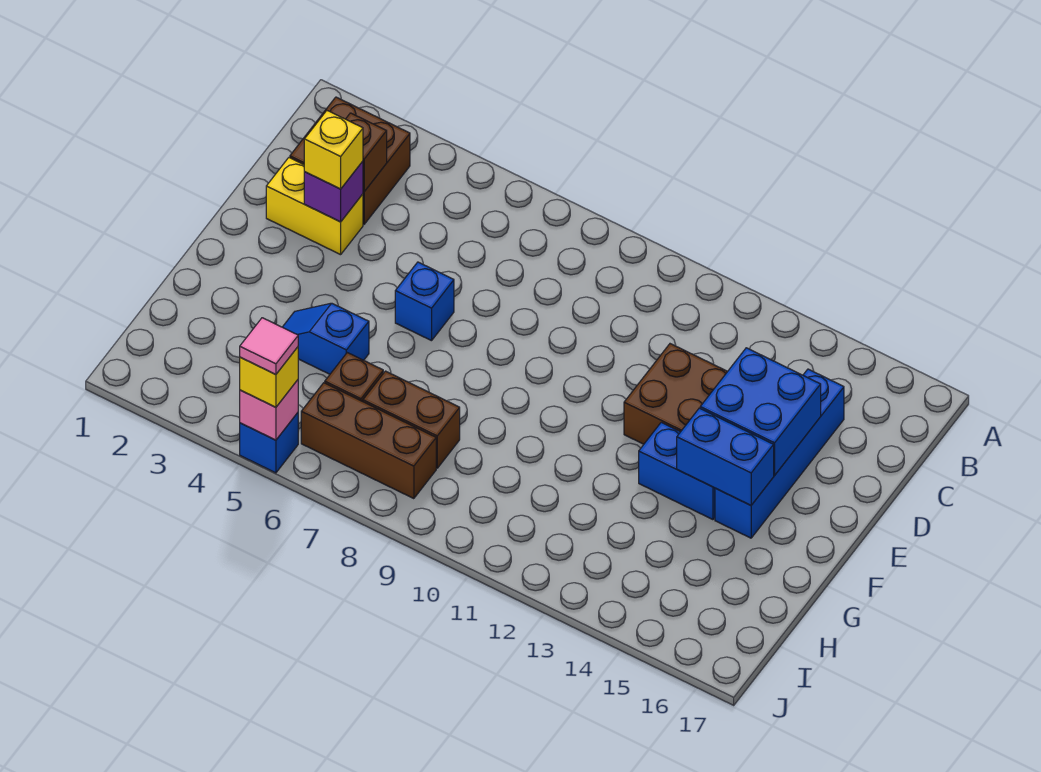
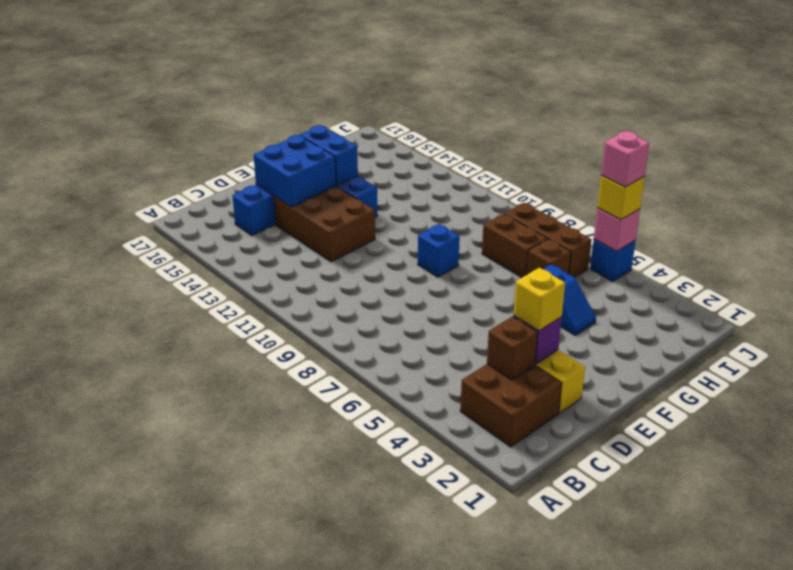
blue brick E6 level 1 -> blue brick F9 level 1
pink tile J5 level 4 -> pink brick J5 level 4

